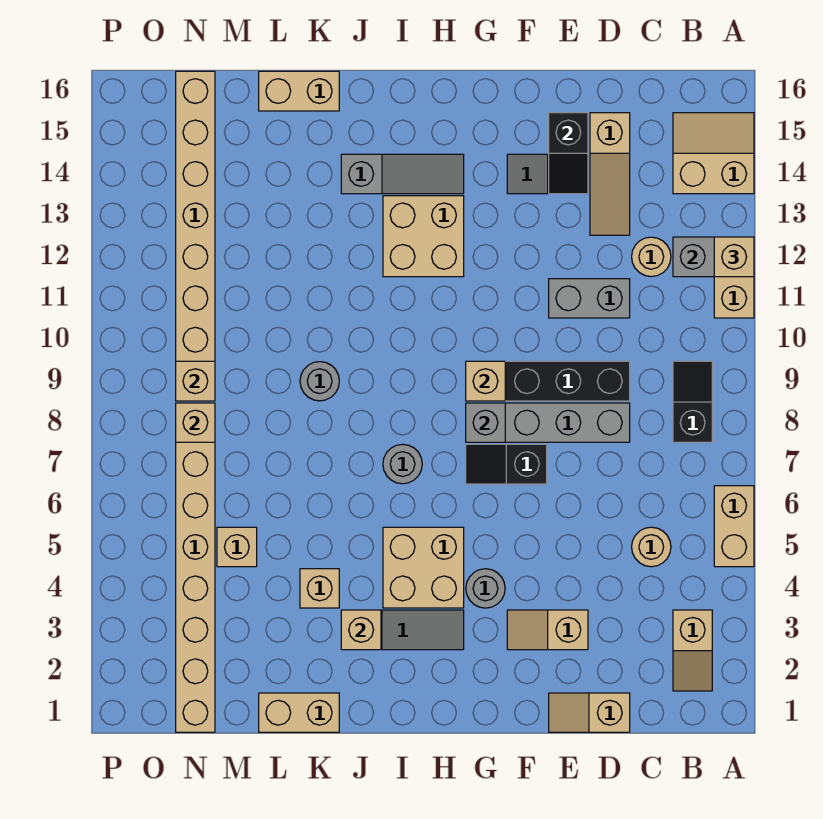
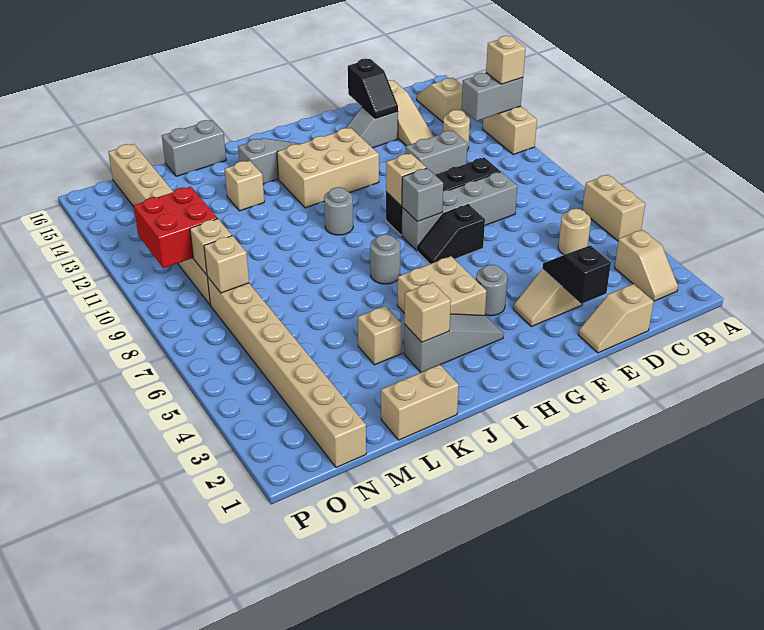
tan slope A14:B15 level 1 top 14 -> tan slope B14:B15 level 1 top 14
black slope B8:B9 level 1 top 8 -> black slope E2:E3 level 2 top 2
tan brick H12:I13 level 1 -> tan brick G12:I13 level 1
grey round brick K9 level 1 -> grey round brick I10 level 1
tan brick K16:L16 level 1 -> grey brick K16:L16 level 1
tan brick M5 level 1 -> tan brick K13 level 1
none -> red brick N10:O11 level 2

